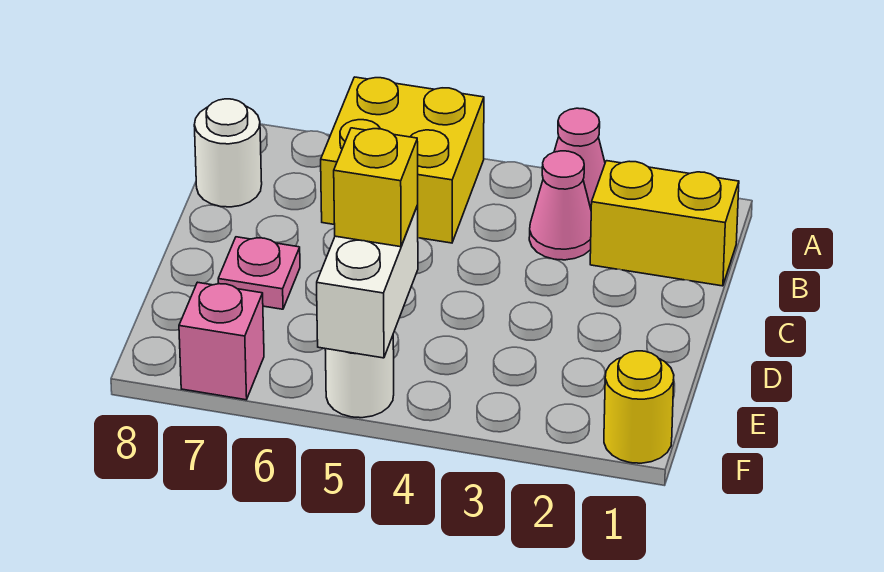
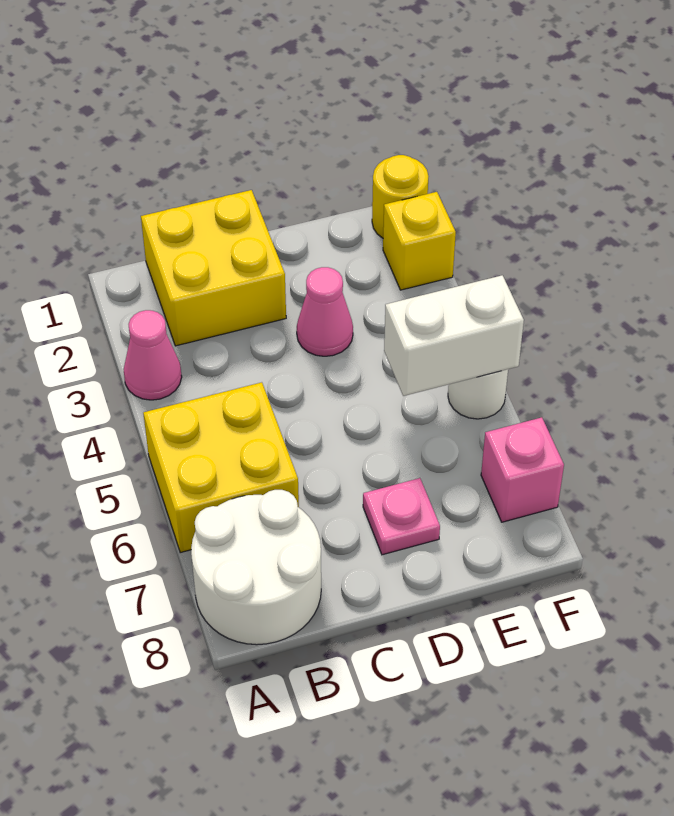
yellow brick B1:B2 level 1 -> yellow brick B1:C2 level 1
pink cone B3 level 1 -> pink cone D3 level 1
white round brick B8 level 1 -> white round brick A7:B8 level 1
yellow brick E5 level 3 -> yellow brick F2 level 1

